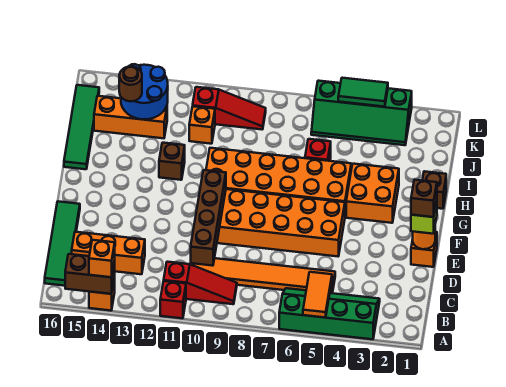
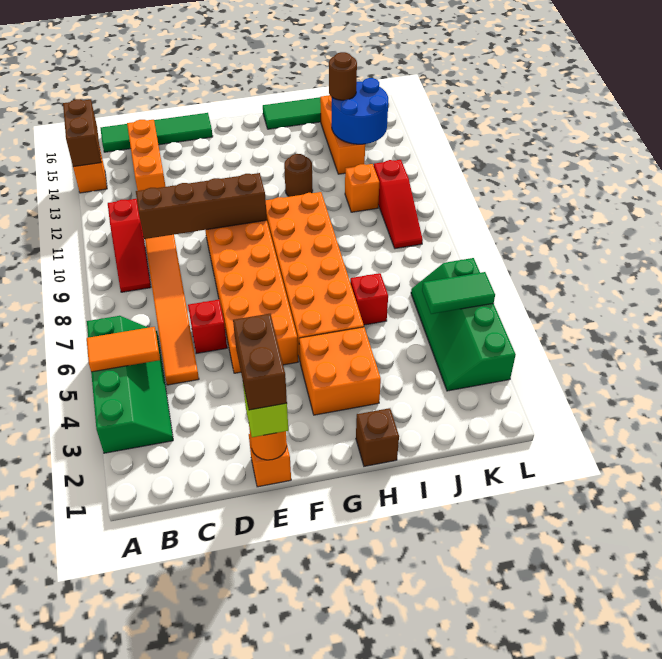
red brick A11 level 1 -> red brick D6 level 1
orange brick A14 level 3 -> none
brown brick E1 level 4 -> brown brick E1:E2 level 4
brown brick H12 level 1 -> brown round brick H12 level 1
green tile L4:L5 level 2 -> green tile K5:L5 level 2

